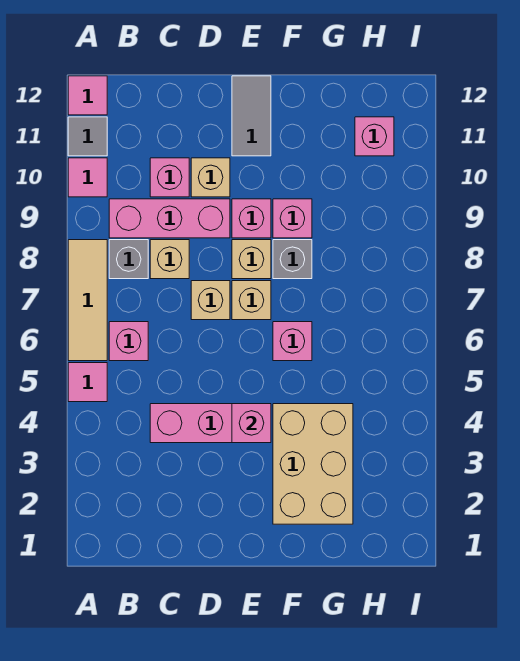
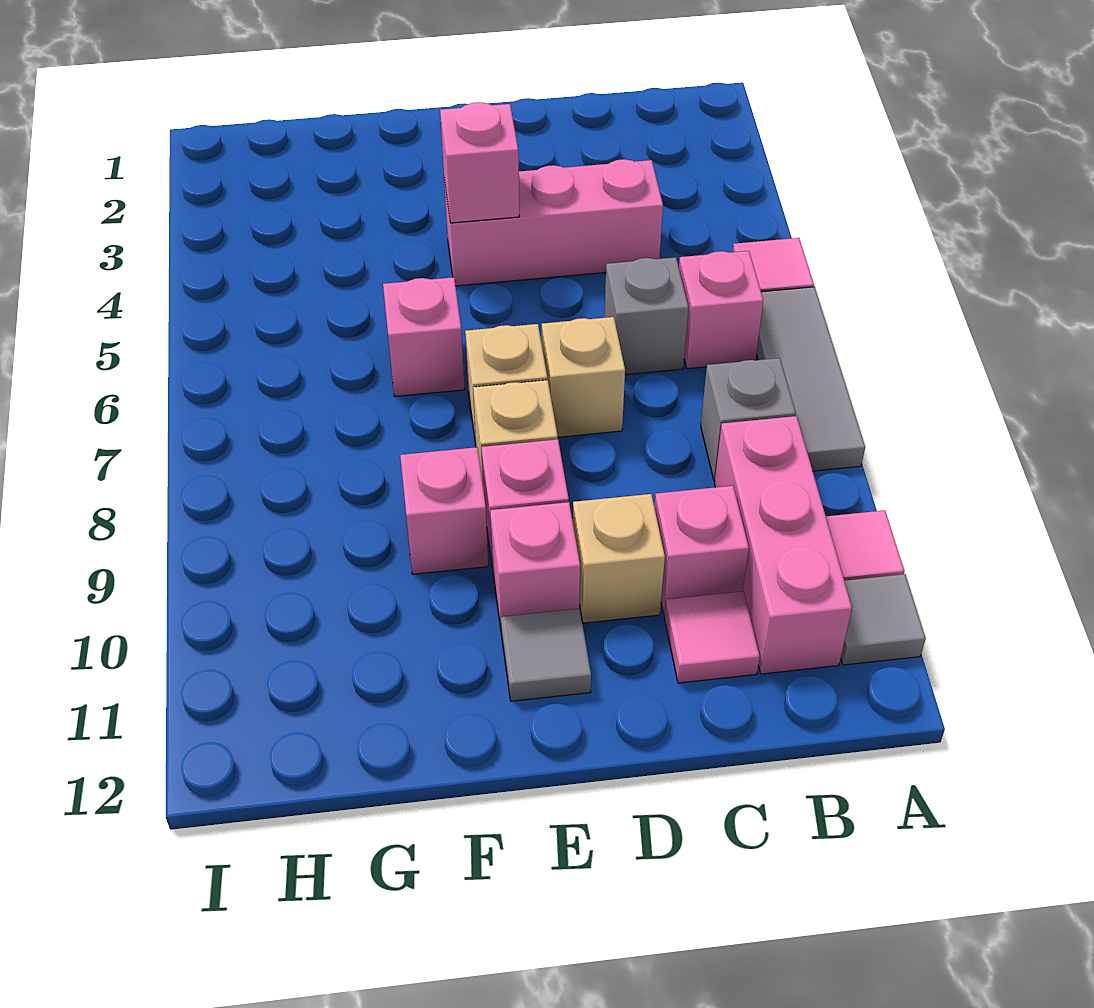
tan tile A6:A8 level 1 -> grey tile A6:A8 level 1
pink tile A12 level 1 -> pink tile C11 level 1
pink brick B9:D9 level 1 -> pink brick B9:B11 level 1
tan brick C8 level 1 -> none
grey tile E11:E12 level 1 -> grey tile E11 level 1
tan brick F2:G4 level 1 -> none
grey brick F8 level 1 -> grey brick C6 level 1
pink brick H11 level 1 -> pink brick E10 level 1

